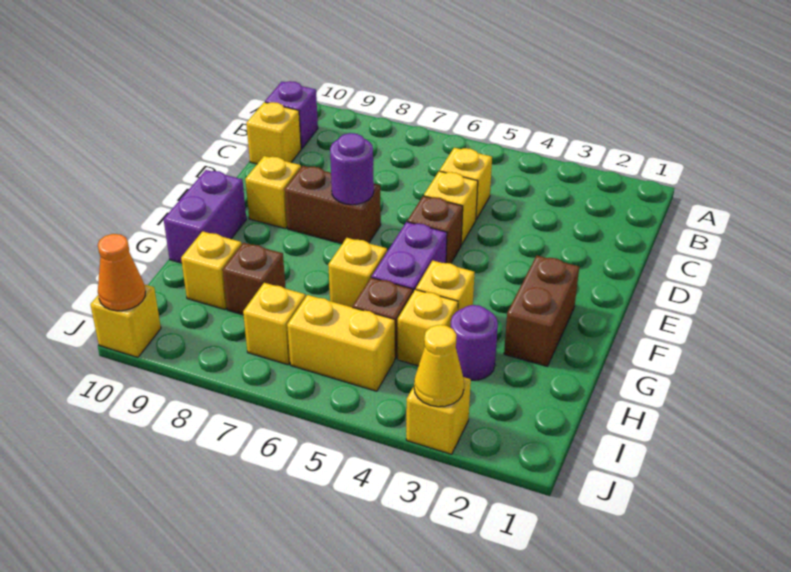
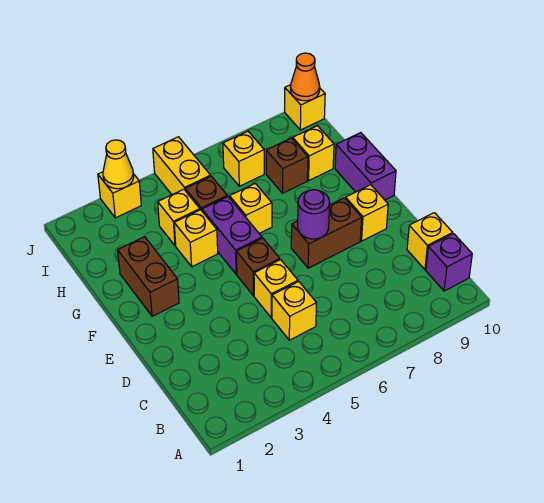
purple round brick H3 level 1 -> none
yellow brick I5:I6 level 1 -> yellow brick I5:J5 level 1

